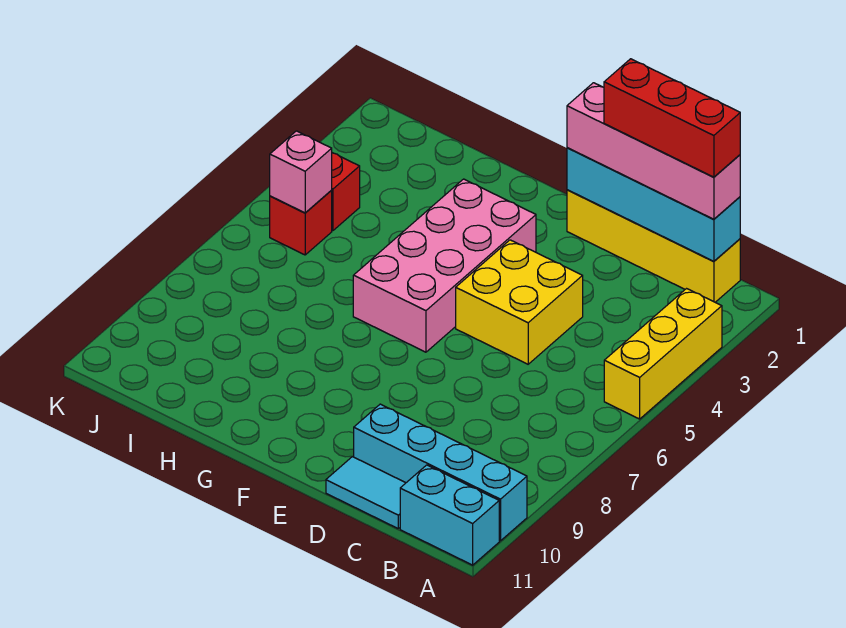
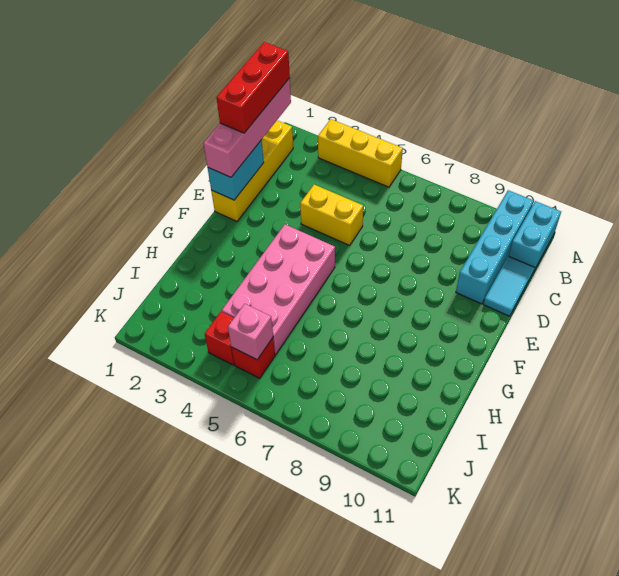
cyan brick B1:E1 level 2 -> cyan brick D1:E1 level 2
yellow brick D4:E5 level 1 -> yellow brick D4:D5 level 1
pink brick F3:G6 level 1 -> pink brick F4:I5 level 1

